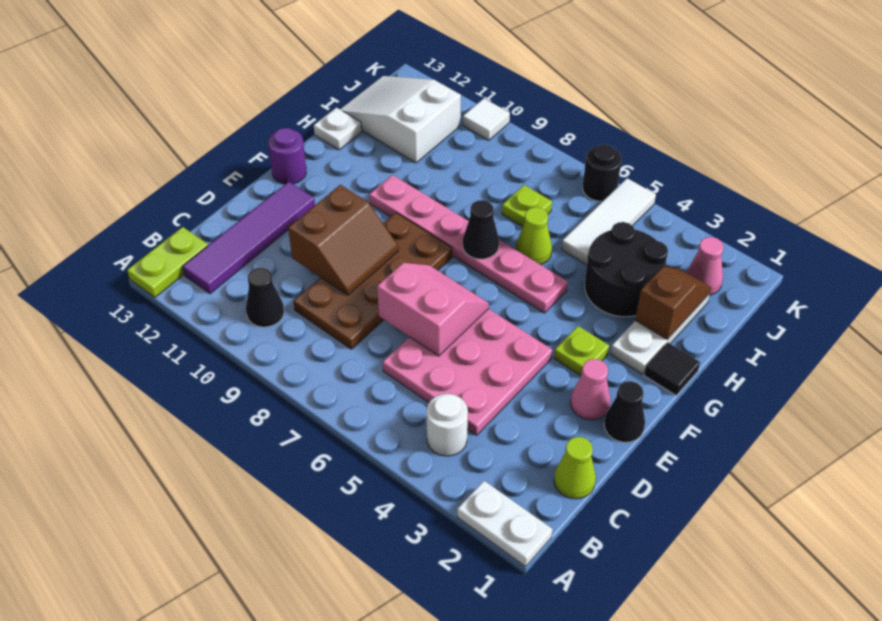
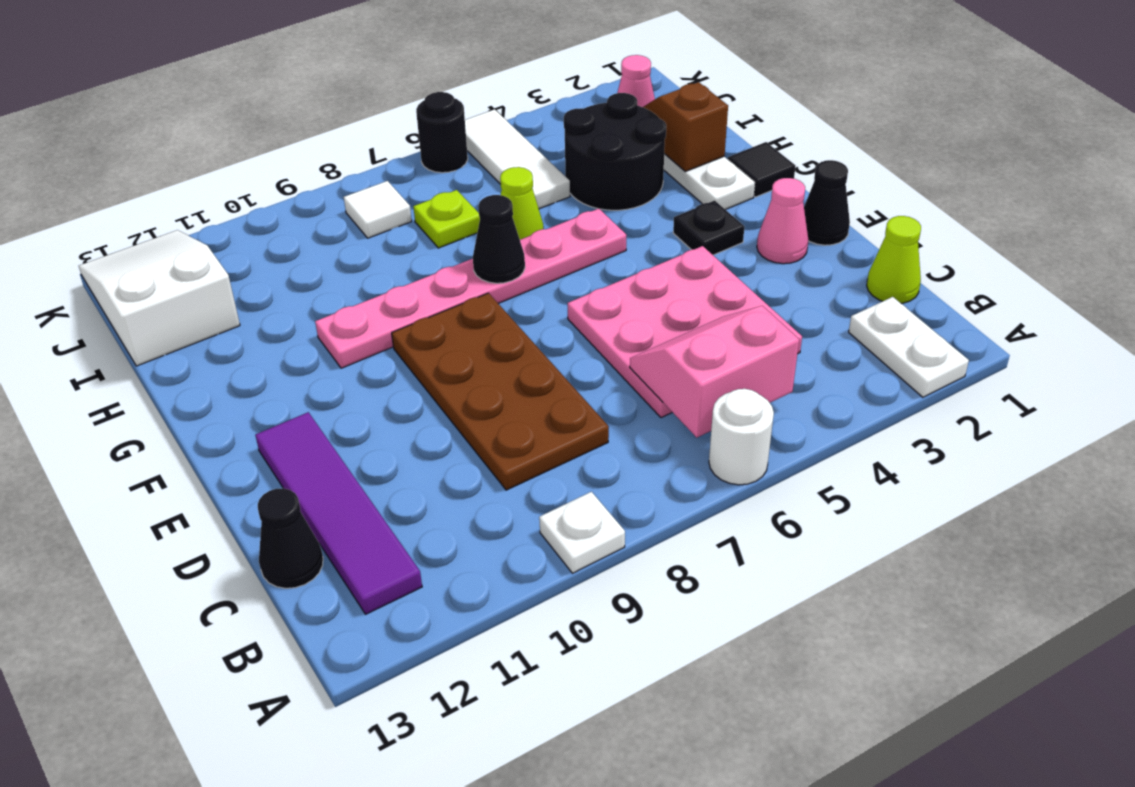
white plate A1:A2 level 1 -> white plate A2:B2 level 1
lime plate A13:B13 level 1 -> none
white round brick B4 level 1 -> white round brick A6 level 1
black cone B10 level 1 -> black cone C13 level 1
pink slope D6:E7 level 2 top D -> pink slope B5:C6 level 2 top B
brown slope D9:E10 level 2 top 10 -> none
lime plate F3 level 1 -> black plate F3 level 1
purple round brick F13 level 1 -> none
white plate H13 level 1 -> white plate A9 level 1
white slope I11:J13 level 1 top 11 -> white slope I12:K13 level 1 top I
white tile K10 level 1 -> white tile J8 level 1

